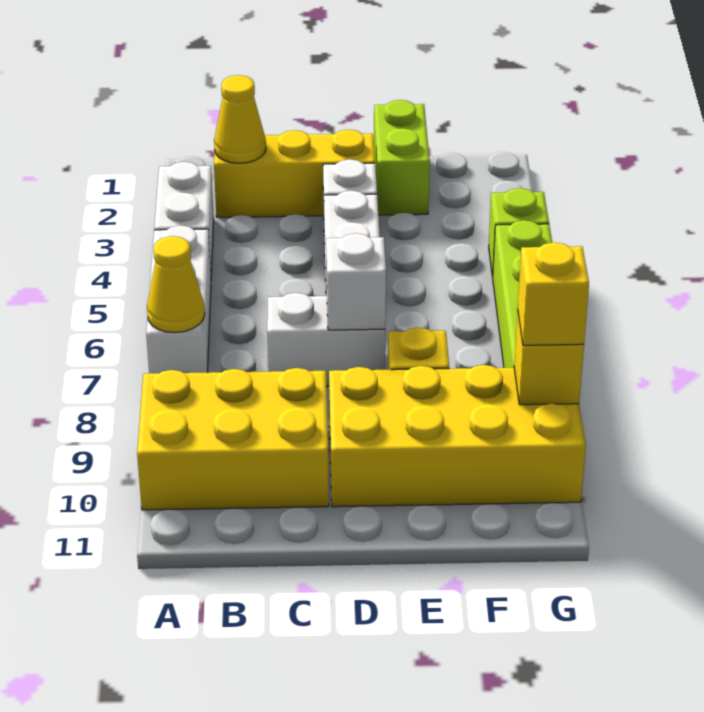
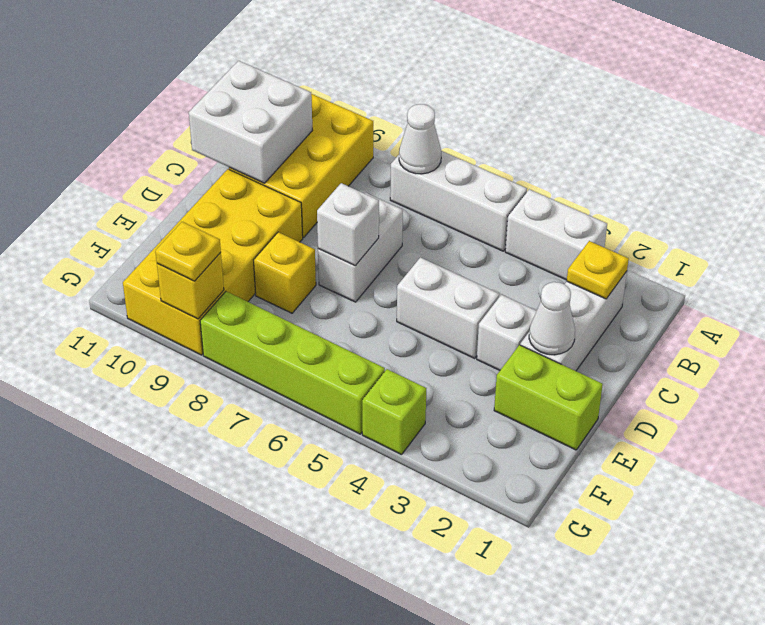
yellow cone A7 level 2 -> white cone A7 level 2
yellow brick B2:D2 level 1 -> white brick B2:D2 level 1
yellow cone B2 level 2 -> yellow plate B2 level 2
none -> white brick B10:C11 level 2
none -> white cone D2 level 2
yellow brick G9 level 3 -> yellow plate G9 level 3

